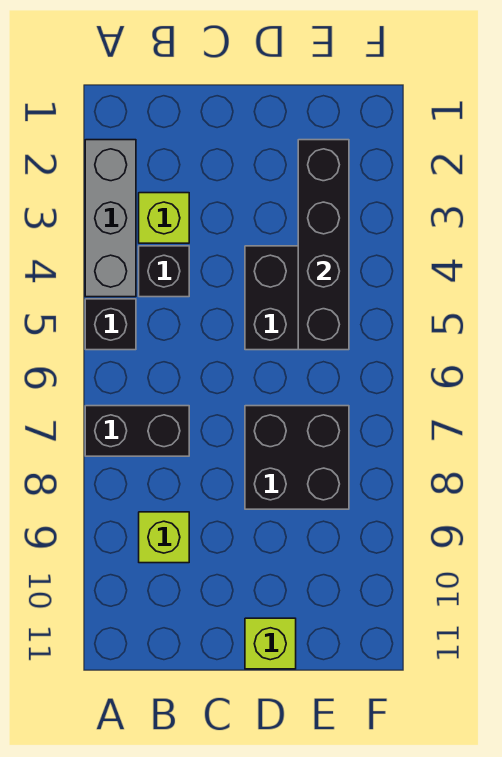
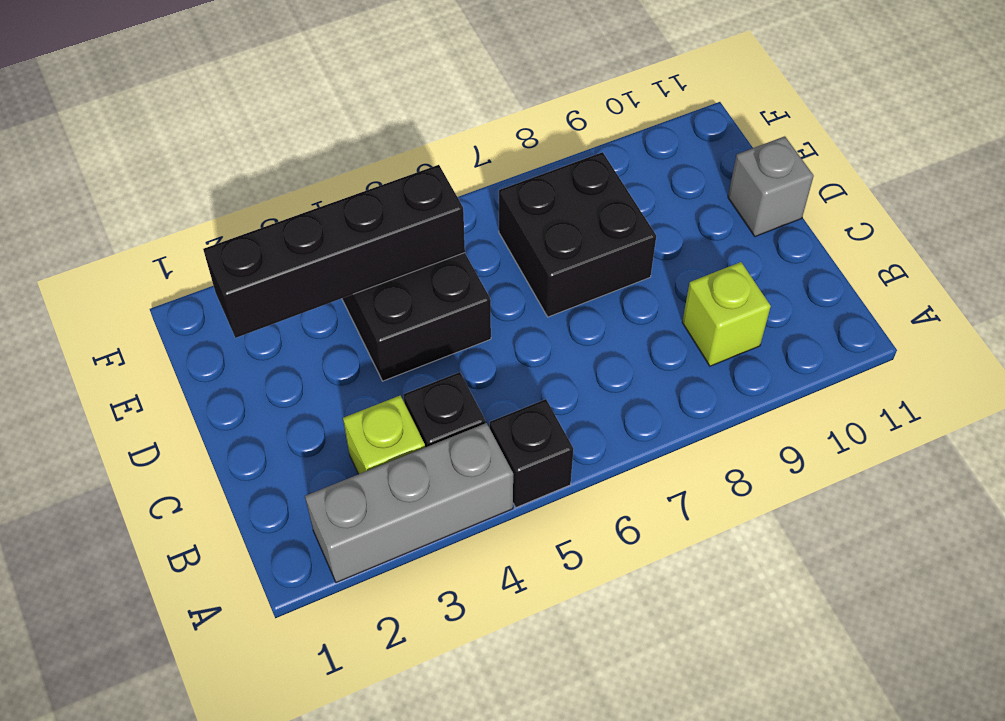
black brick A7:B7 level 1 -> none
lime brick D11 level 1 -> grey brick D11 level 1

